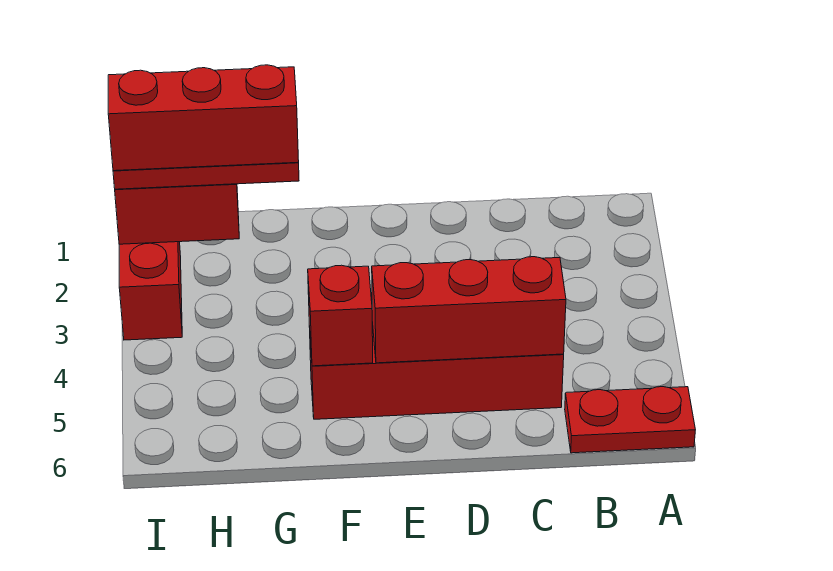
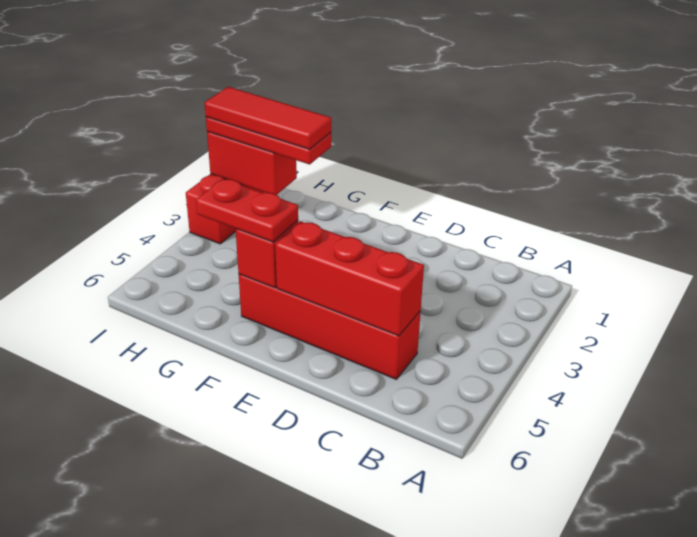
red plate A6:B6 level 1 -> red plate F5:G5 level 3
red brick G2:I2 level 4 -> red tile G2:I2 level 4

